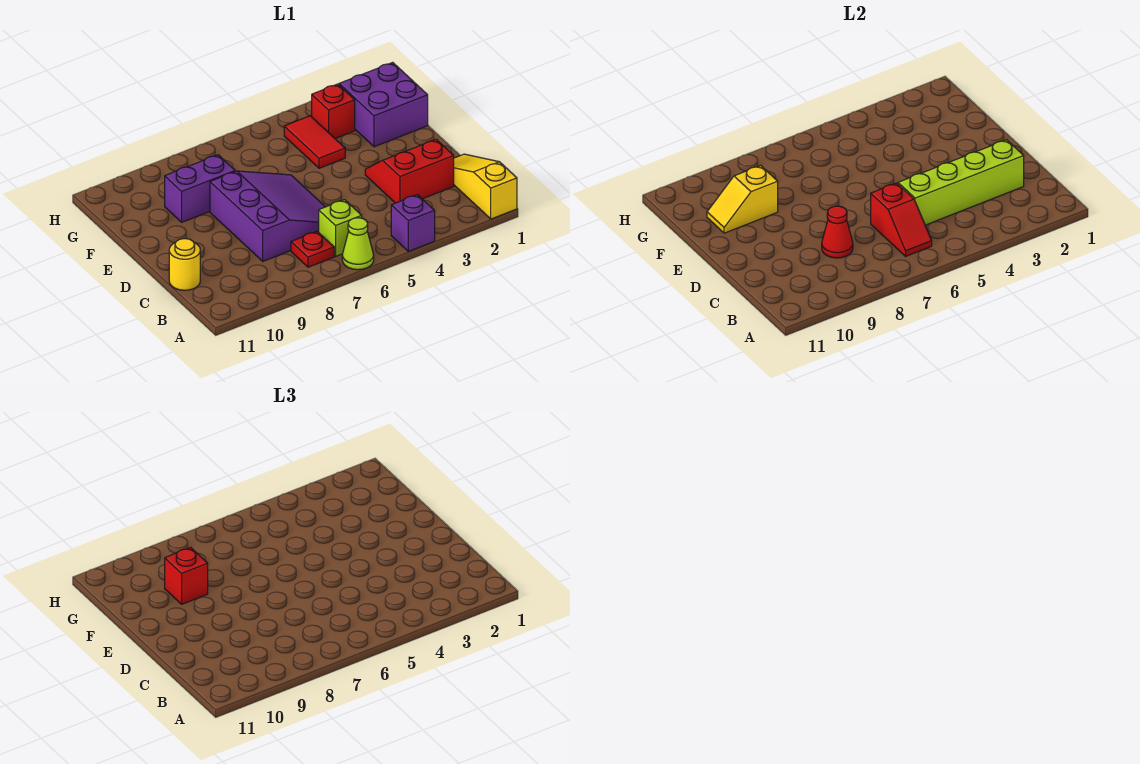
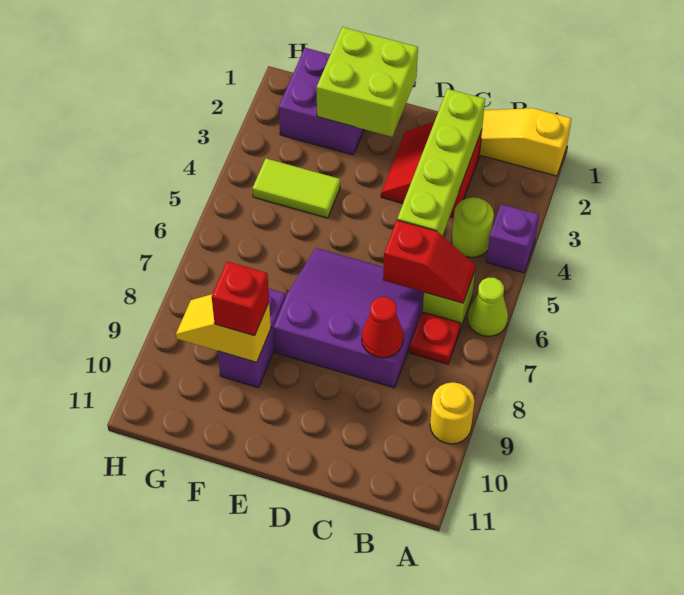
none -> lime round brick B4 level 1
yellow round brick C11 level 1 -> yellow round brick A9 level 1
none -> lime brick E1:F2 level 2
red tile F4:G4 level 1 -> lime tile F4:G4 level 1
yellow slope F9:F10 level 2 top 9 -> yellow slope F9:G9 level 2 top F
red brick G3 level 1 -> none

